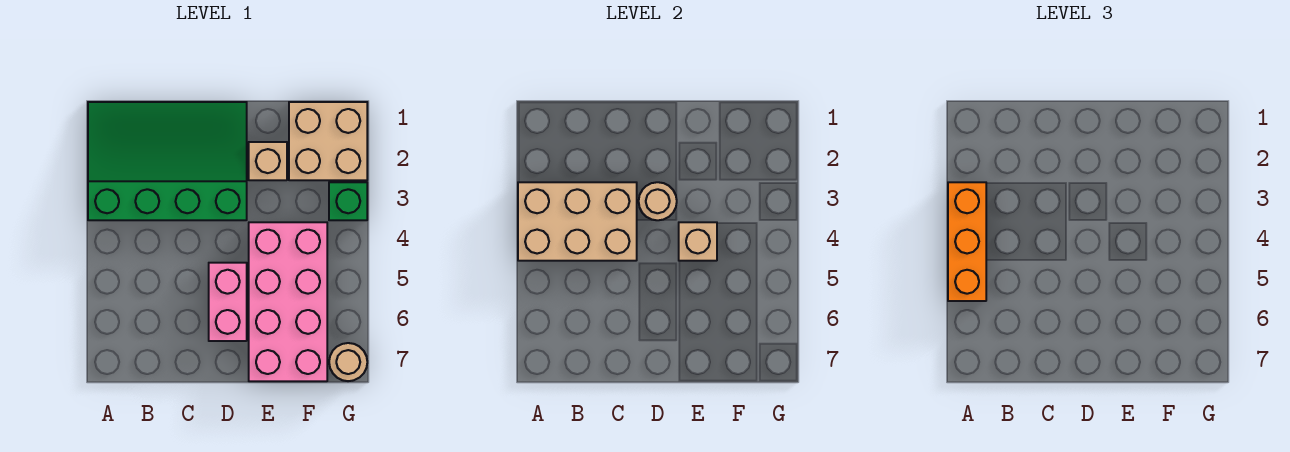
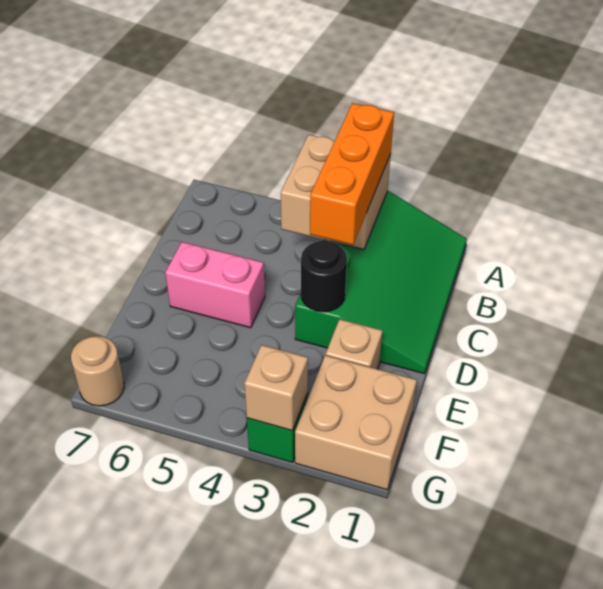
tan brick A3:C4 level 2 -> tan brick A3:B4 level 2
orange brick A3:A5 level 3 -> orange brick A3:C3 level 3
tan round brick D3 level 2 -> black round brick D3 level 2
pink brick E4:F7 level 1 -> none
tan brick E4 level 2 -> tan brick G3 level 2

